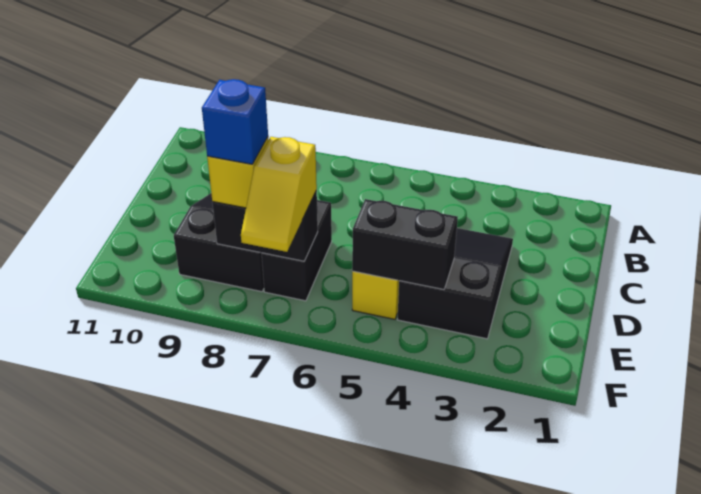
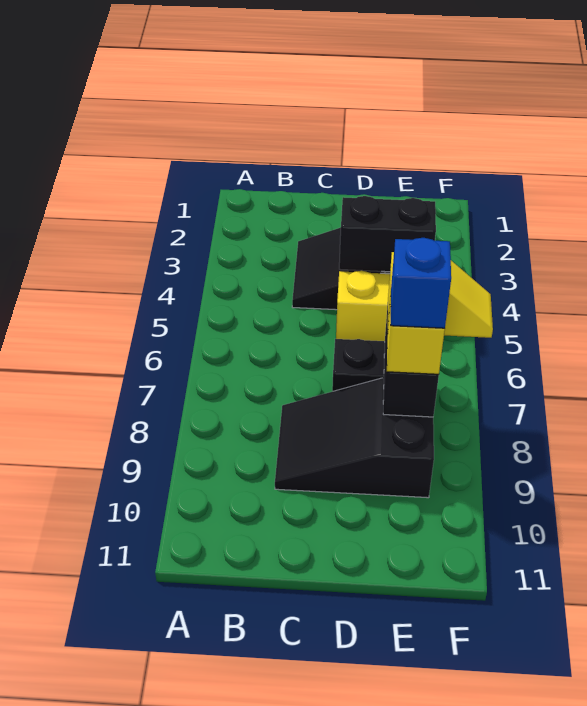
black brick E4:E5 level 2 -> black brick D4:E4 level 2

